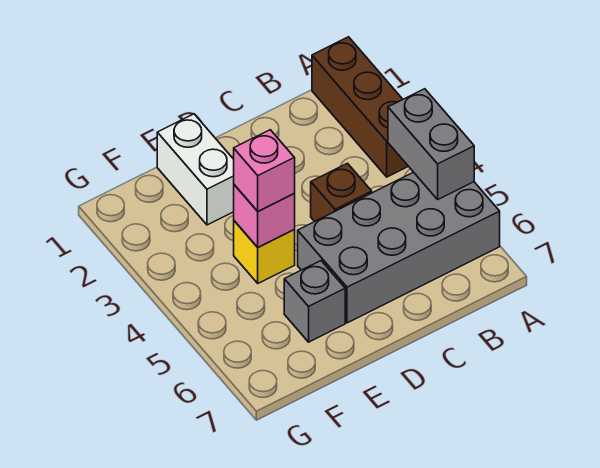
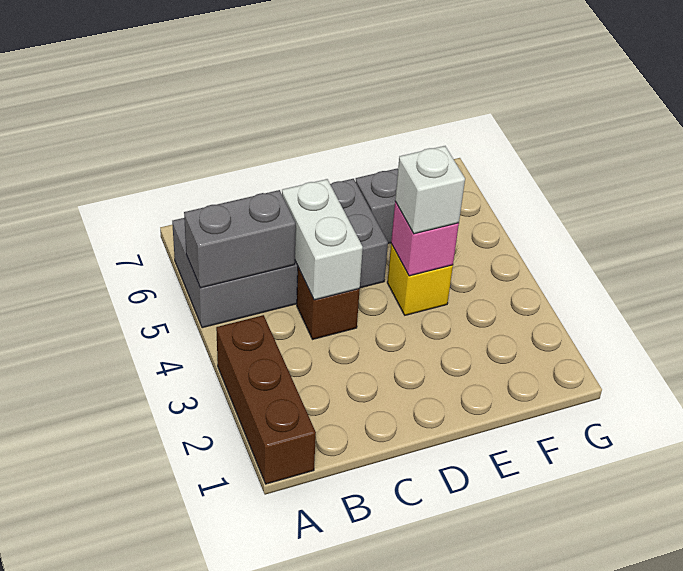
grey brick A4:A5 level 2 -> grey brick A5:B5 level 2
white brick E1:E2 level 1 -> white brick C4:C5 level 2
pink brick E4 level 3 -> white brick E4 level 3

